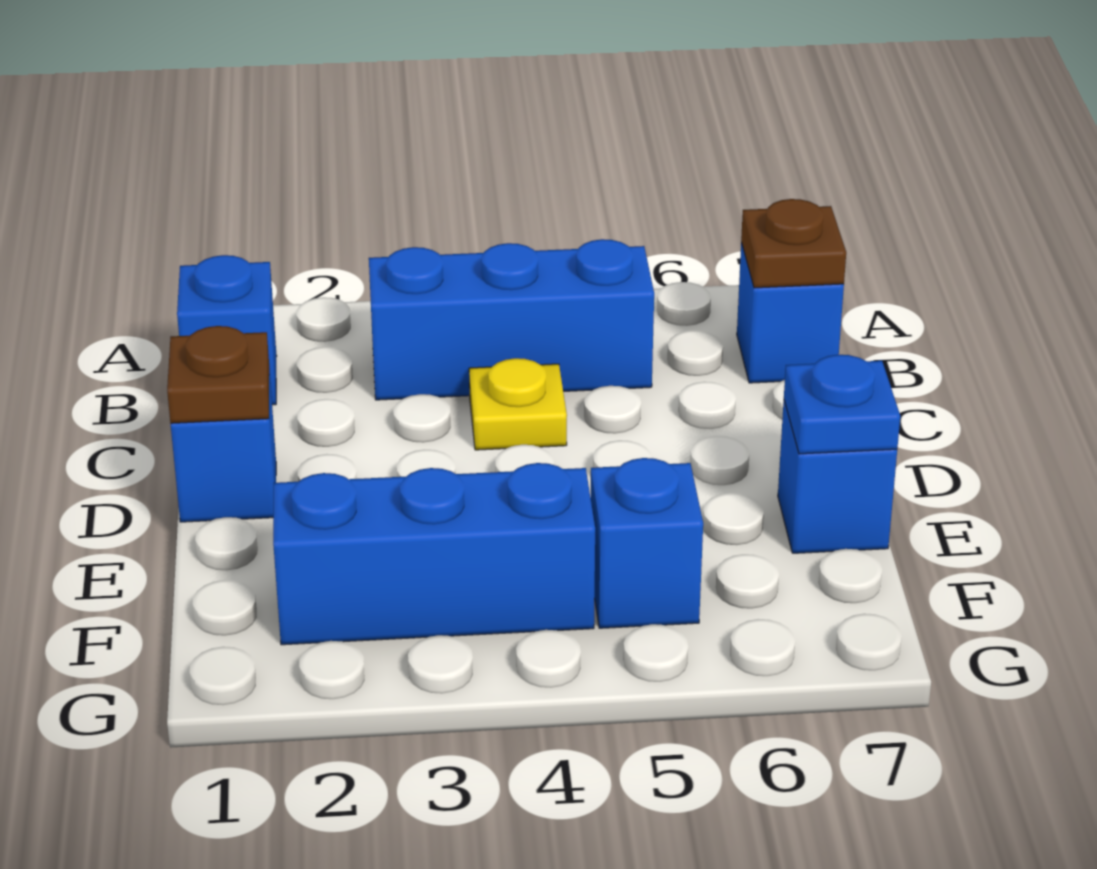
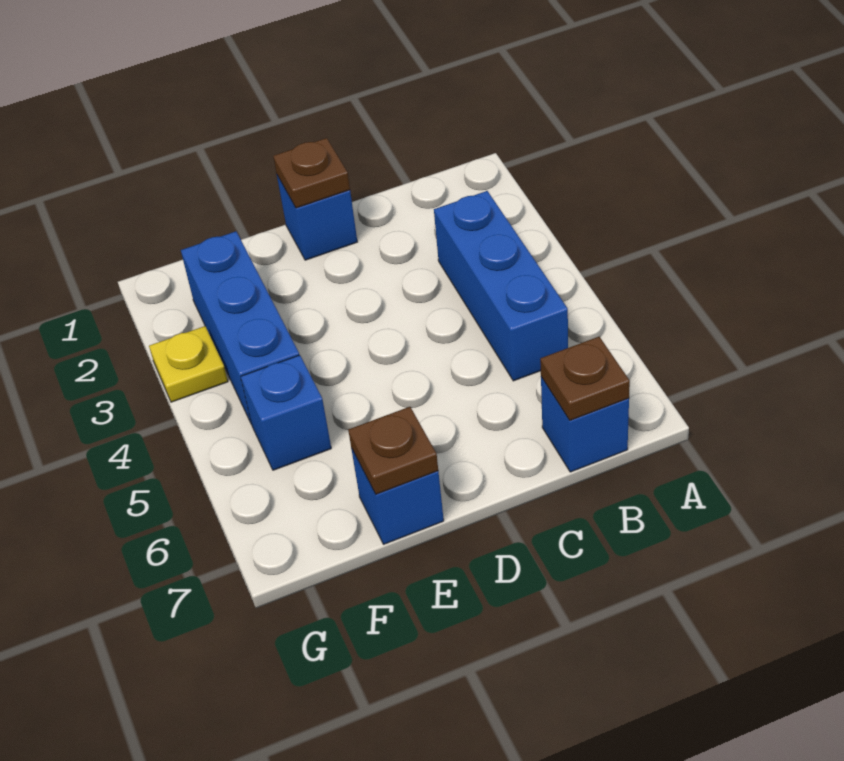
blue brick B1 level 1 -> none
yellow plate C4 level 1 -> yellow plate G3 level 1
blue plate E7 level 2 -> brown plate E7 level 2

